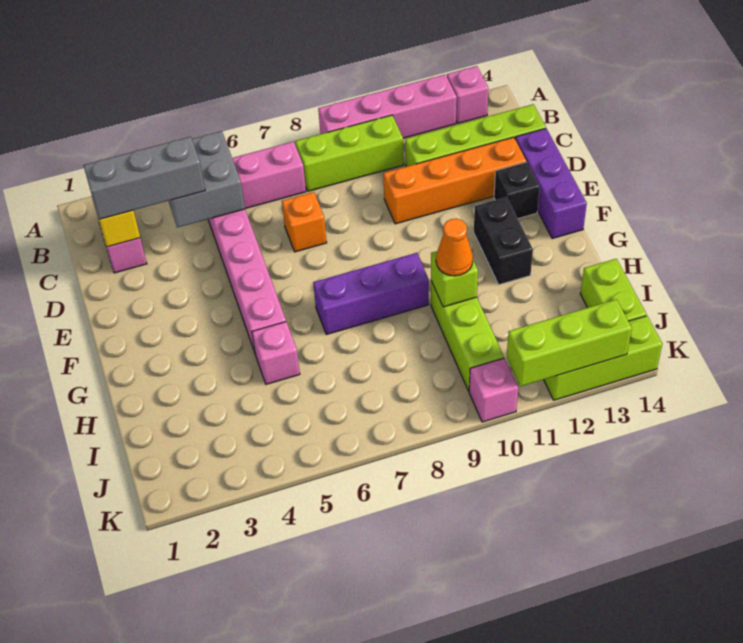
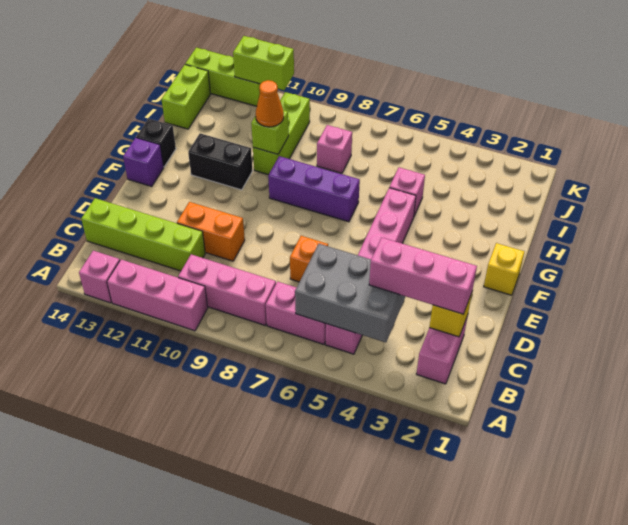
pink brick A9:A12 level 1 -> pink brick A10:A12 level 1
grey brick B4:C5 level 2 -> grey brick B4:C6 level 2
lime brick B8:B10 level 1 -> pink brick B8:B10 level 1
grey brick C2:C4 level 3 -> pink brick C2:C4 level 3
orange brick D10:D13 level 1 -> orange brick D10:D11 level 1
purple brick D14:F14 level 1 -> purple brick F14 level 1
black brick E13 level 1 -> black brick G14 level 1
none -> yellow brick F1 level 1
black brick F12:G12 level 1 -> black brick G11:G12 level 1
pink brick K10 level 1 -> pink brick I8 level 1
lime brick K11:K13 level 2 -> lime brick K11:K12 level 2

